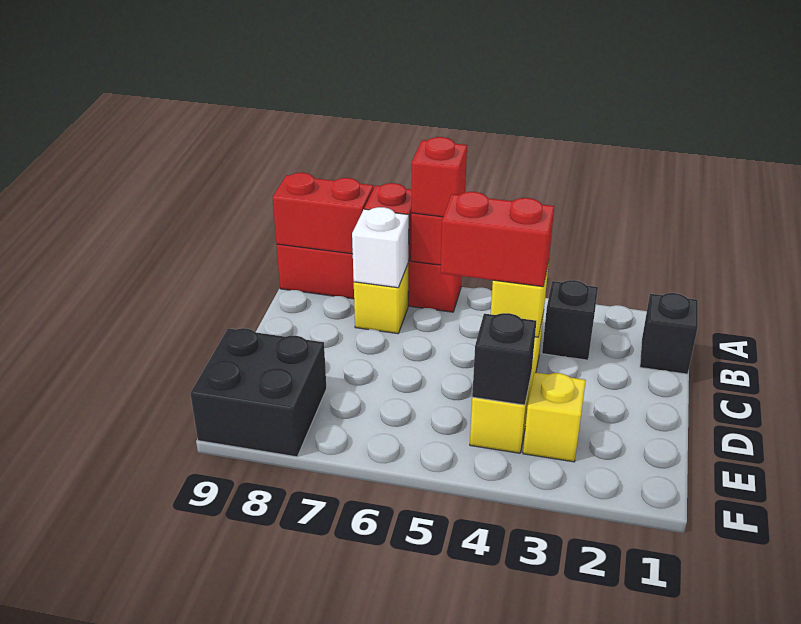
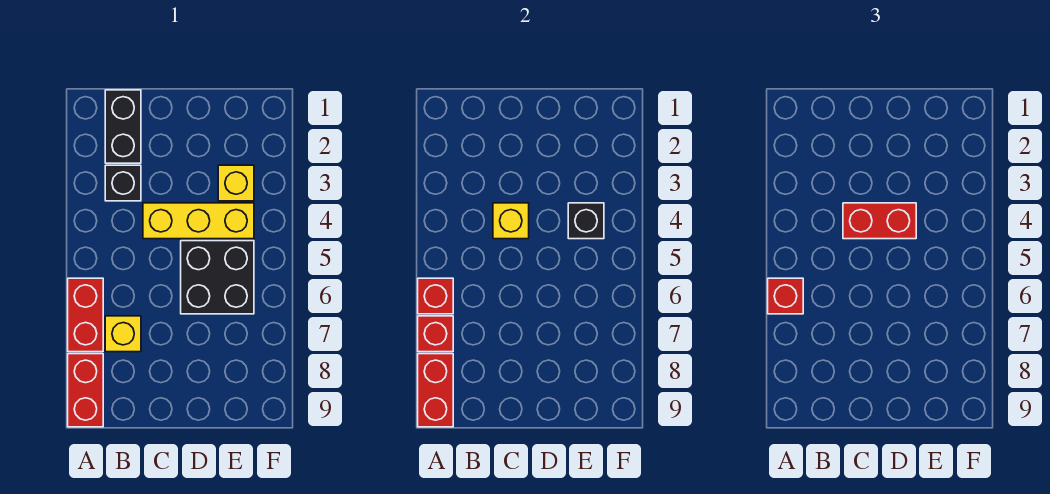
black brick B1 level 1 -> black brick B1:B2 level 1
white brick B7 level 2 -> none
red brick C4:C5 level 3 -> red brick C4:D4 level 3
black brick E8:F9 level 1 -> black brick D5:E6 level 1

